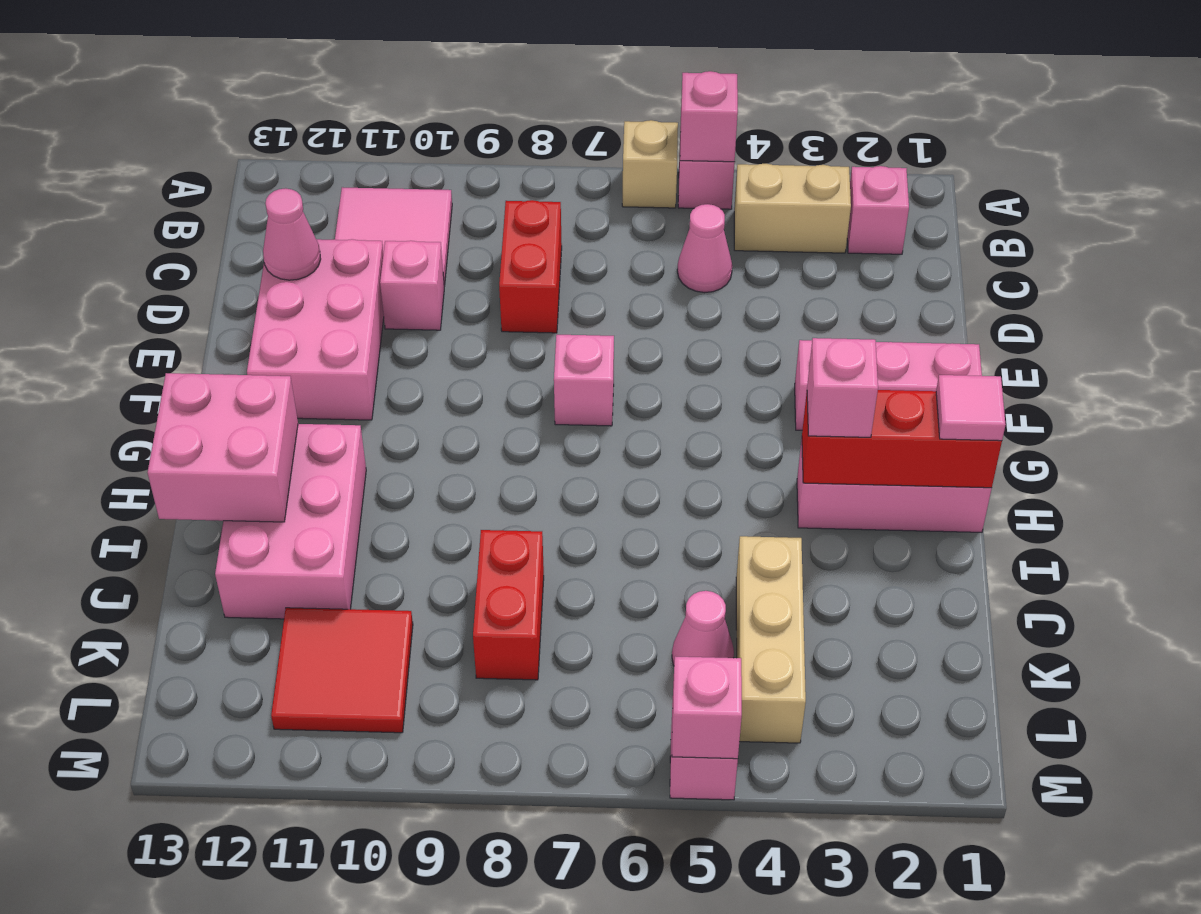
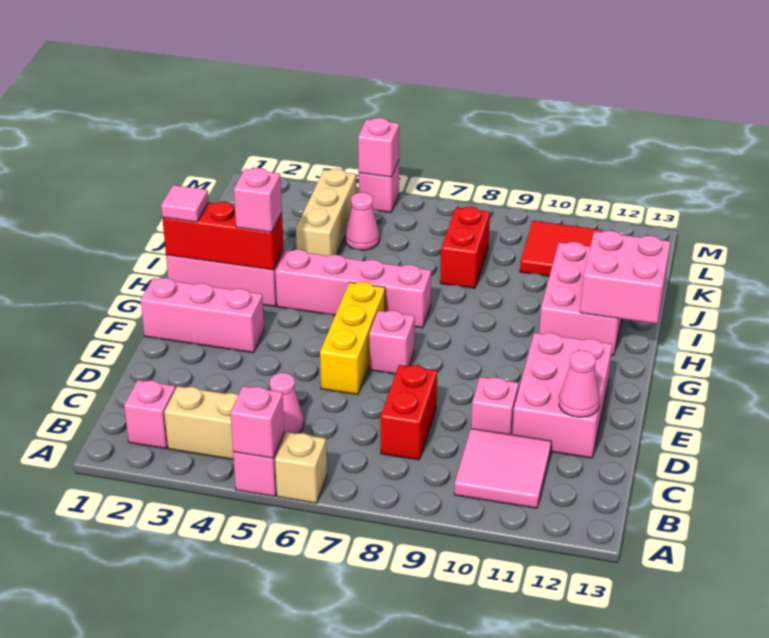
none -> yellow brick E6:G6 level 1
none -> pink brick H4:H7 level 1

